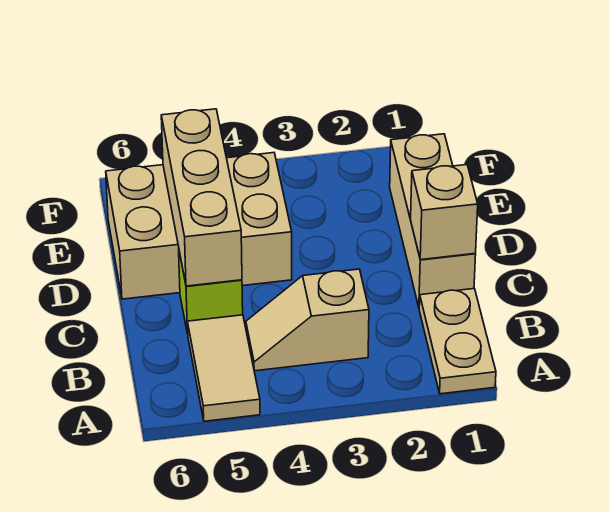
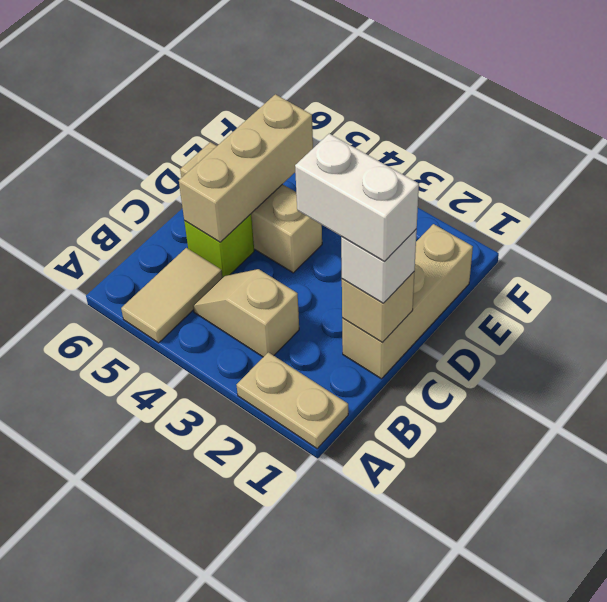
tan plate A1:B1 level 1 -> tan plate A1:A2 level 1
none -> white brick C1 level 3
none -> white brick C1:C2 level 4
tan brick D4:E6 level 1 -> tan brick D4:D6 level 1

